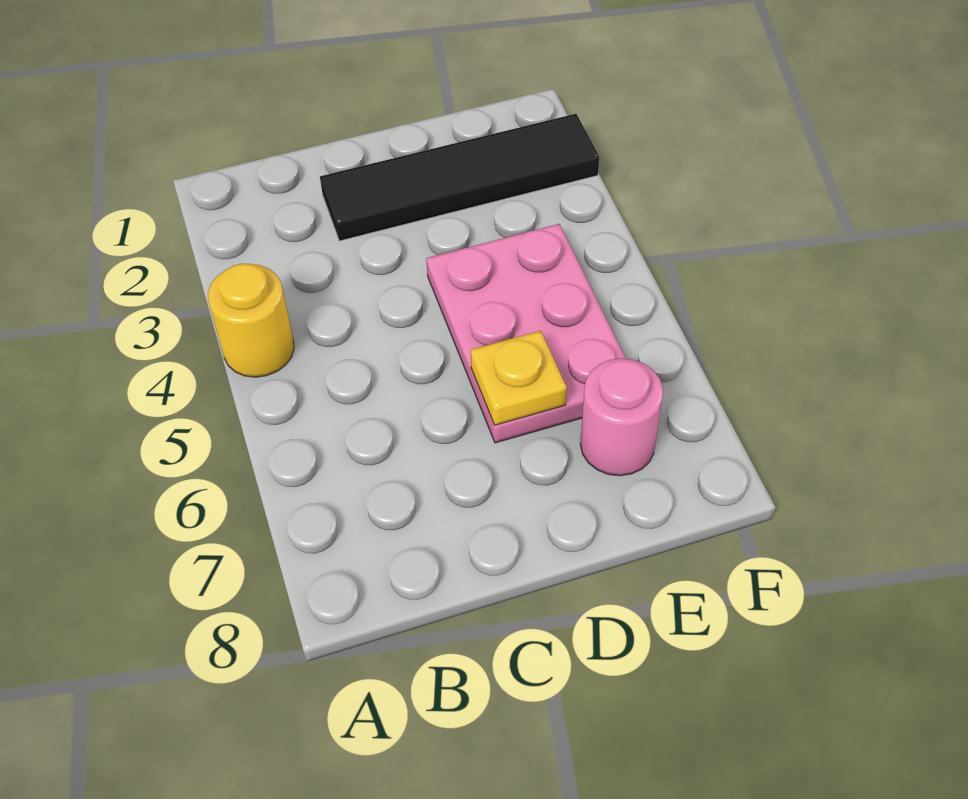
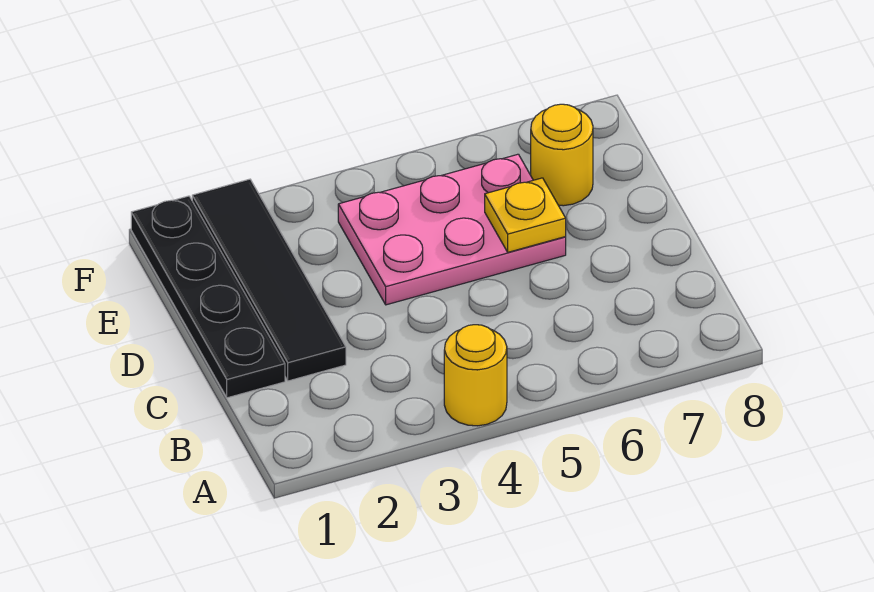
none -> black plate C1:F1 level 1
pink round brick E7 level 1 -> yellow round brick E7 level 1

